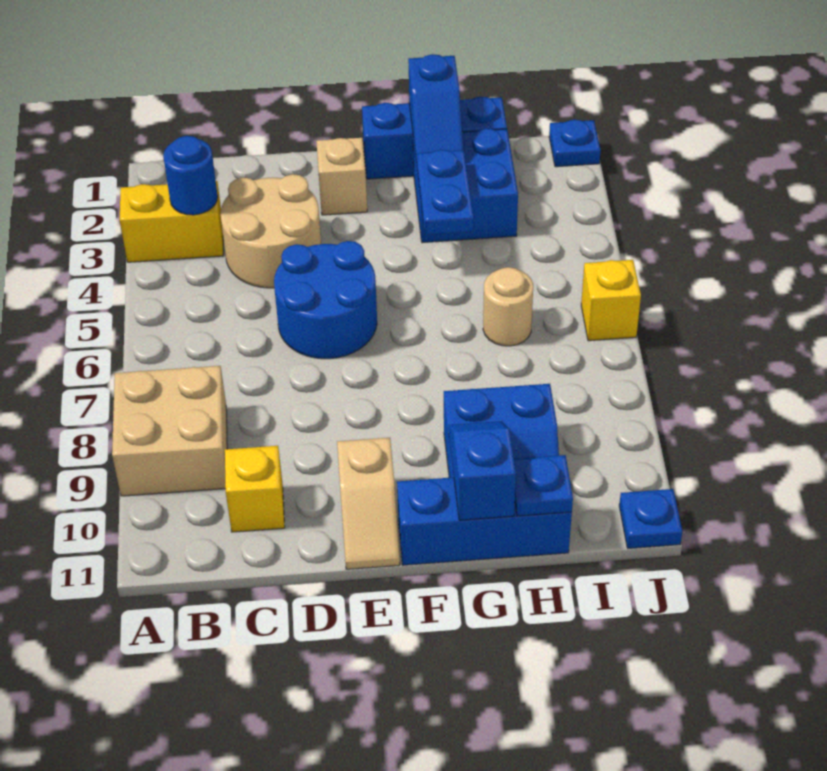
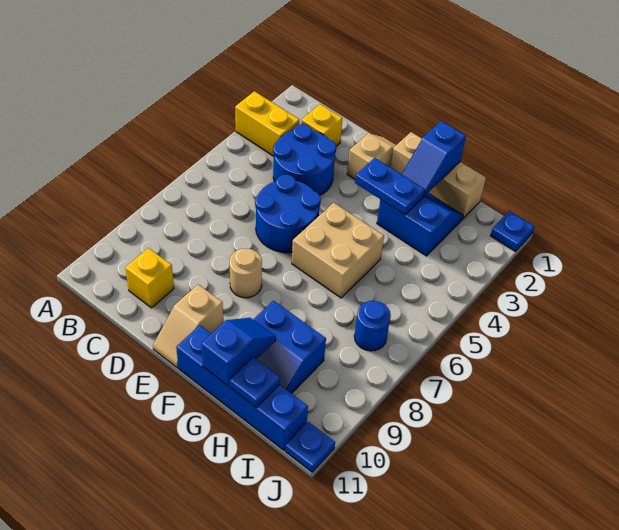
tan brick A8:B9 level 1 -> tan brick F5:G6 level 1
blue round brick B3 level 2 -> blue round brick I7 level 1
tan round brick C3:D4 level 1 -> blue round brick C3:D4 level 1
blue brick F1:H1 level 1 -> tan brick F1:H1 level 1
blue brick F11:H11 level 1 -> blue brick F11:I11 level 1
blue brick G2:H3 level 1 -> blue slope G2:H3 level 1 top 3
blue plate G3:G4 level 2 -> blue plate F3:G3 level 2
tan round brick H6 level 1 -> tan round brick E8 level 1
yellow brick J6 level 1 -> yellow brick C2 level 1

